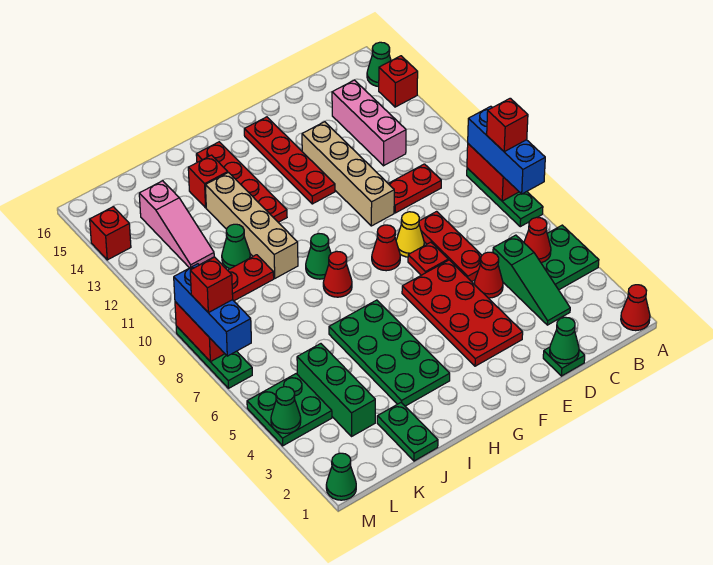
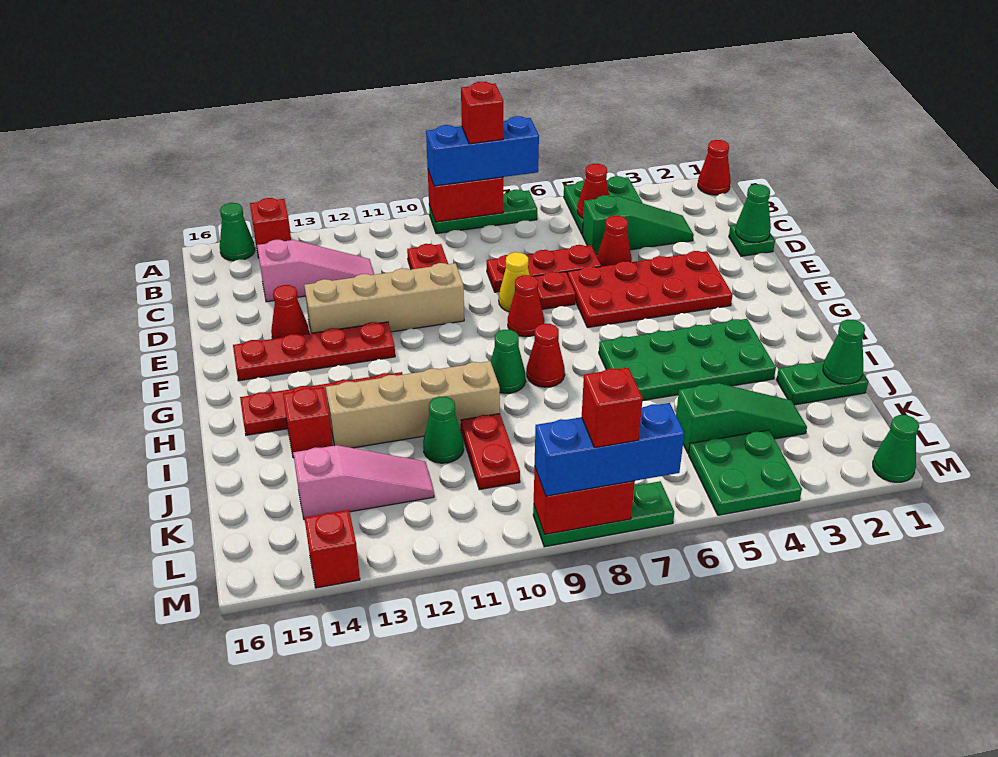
pink brick C12:C14 level 1 -> pink slope C12:C14 level 1 top 14
none -> red cone E14 level 1
green brick K3:K5 level 1 -> green slope K3:K5 level 1 top 5
green cone M4 level 2 -> green cone J1 level 2

